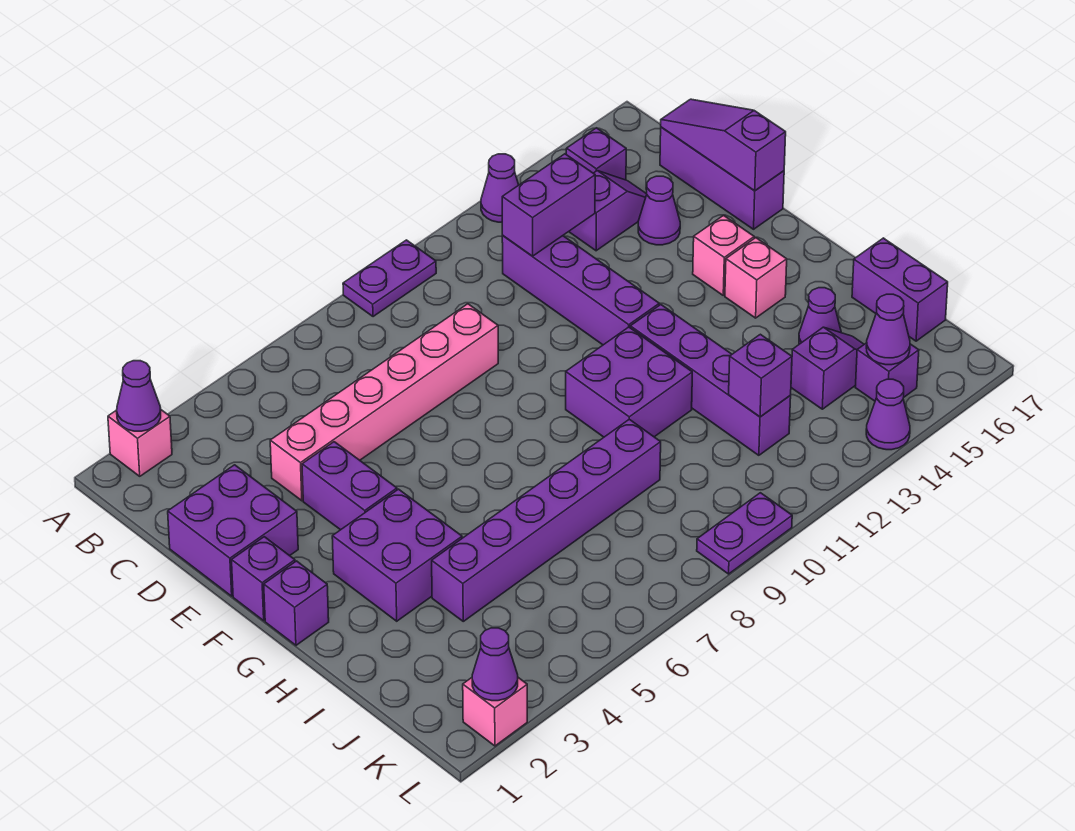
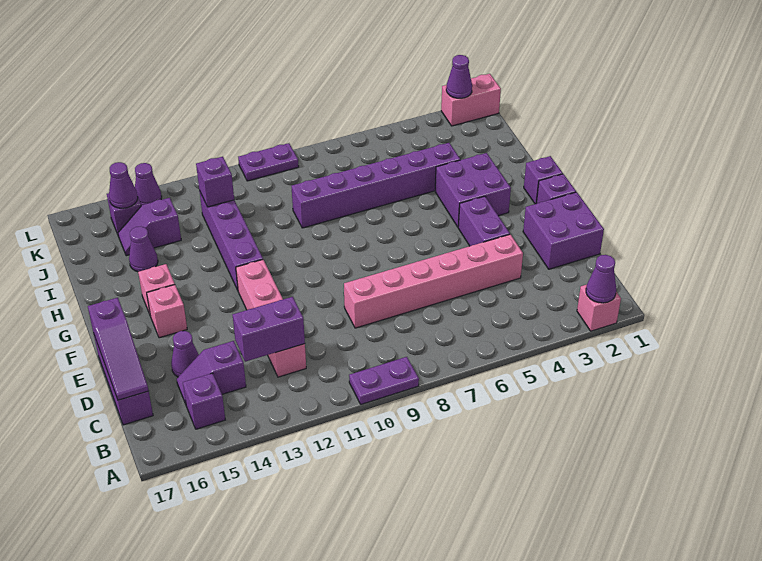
purple cone A13 level 1 -> none
purple brick C12:F12 level 1 -> pink brick C12:F12 level 1
purple brick G10:H11 level 1 -> none
purple brick I17:J17 level 1 -> none
pink brick L2 level 1 -> pink brick L1:L2 level 1

